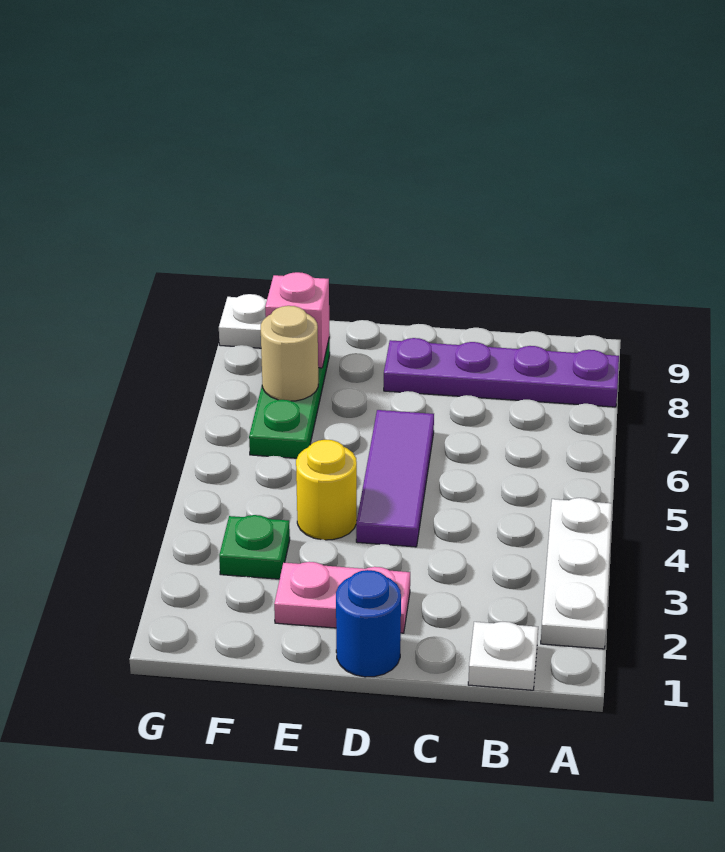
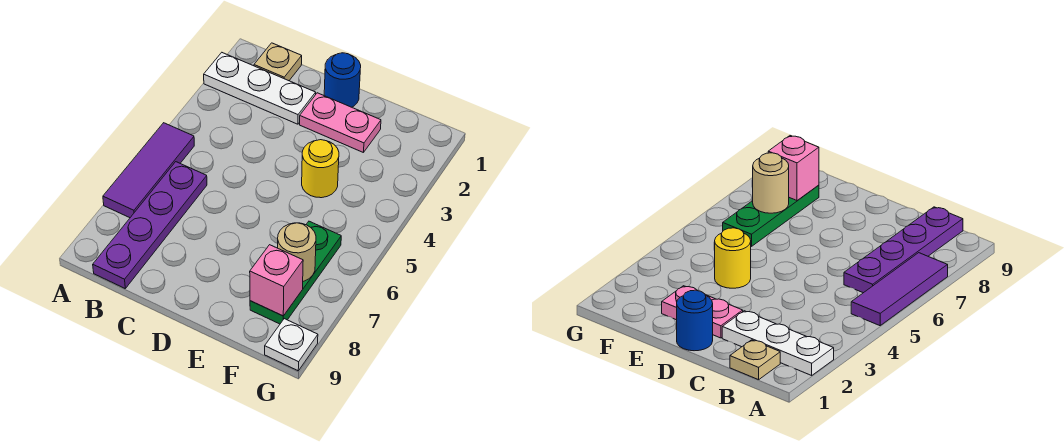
white plate A2:A4 level 1 -> white plate A2:C2 level 1
purple plate A8:D8 level 1 -> purple plate B6:B9 level 1
white plate B1 level 1 -> tan plate B1 level 1
purple tile D4:D6 level 1 -> purple tile A5:A7 level 1
green plate F3 level 1 -> none

